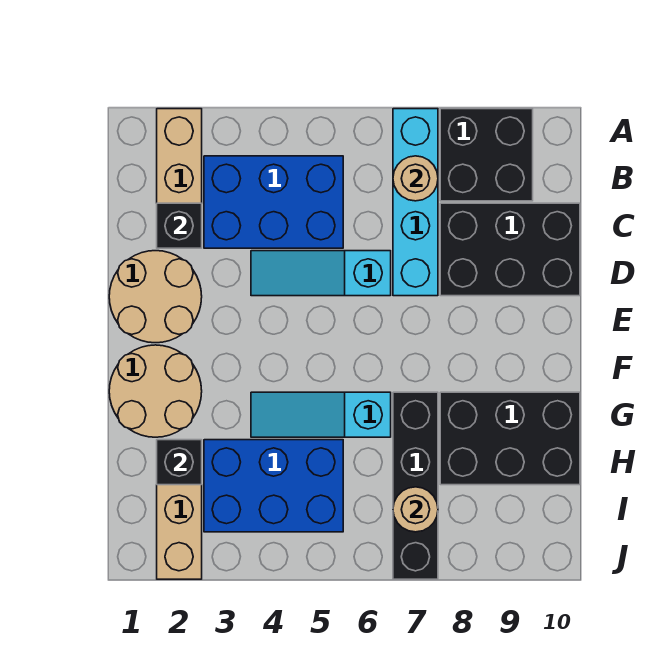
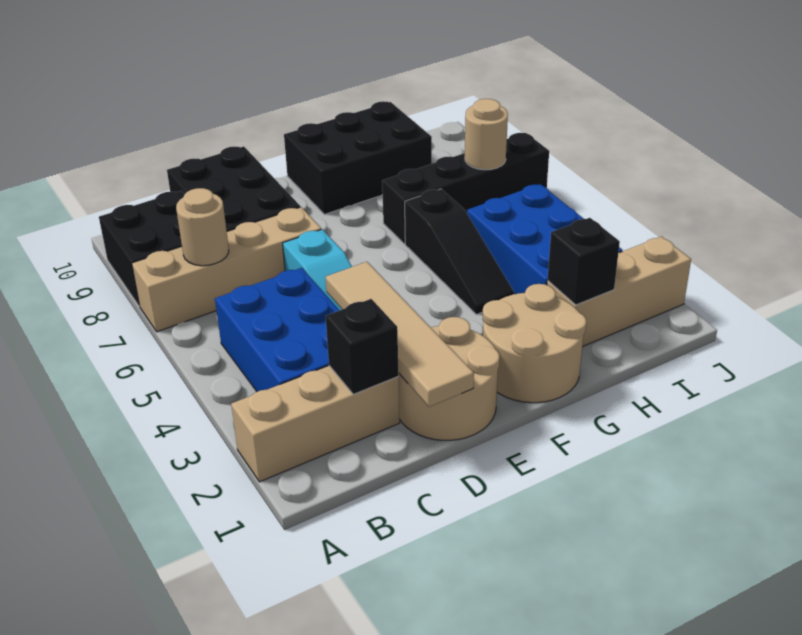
cyan brick A7:D7 level 1 -> tan brick A7:D7 level 1
none -> tan tile D1:D4 level 2
cyan slope G4:G6 level 1 top 6 -> black slope G4:G6 level 1 top 6
black brick G8:H10 level 1 -> black brick F9:H10 level 1

